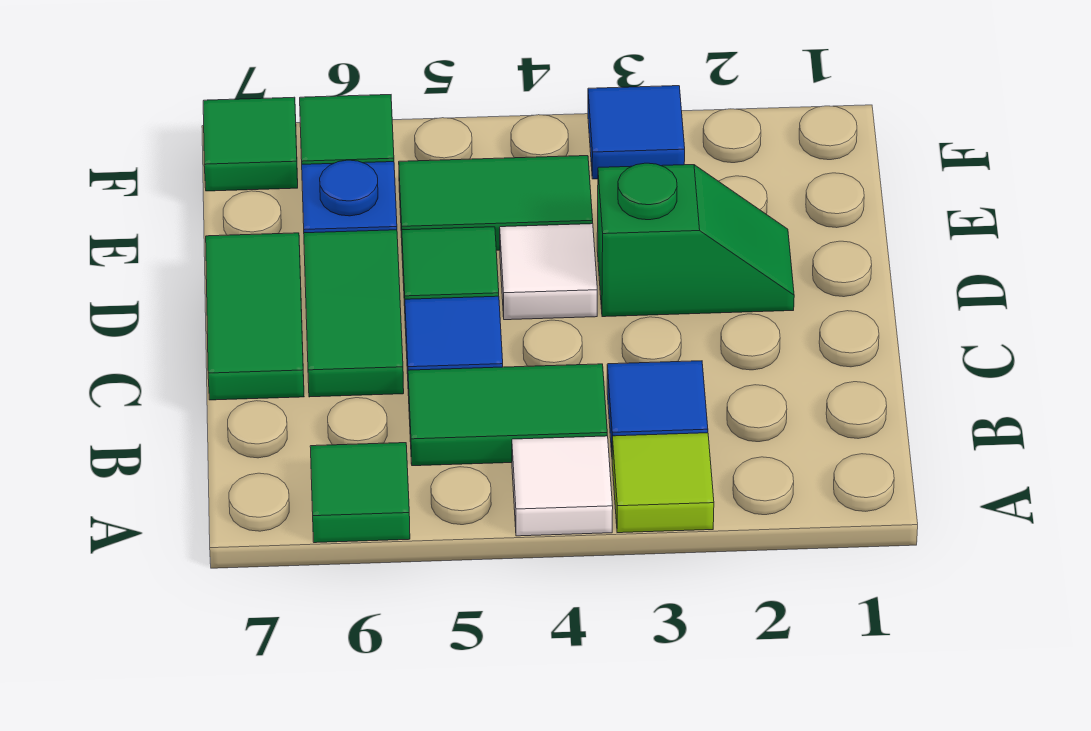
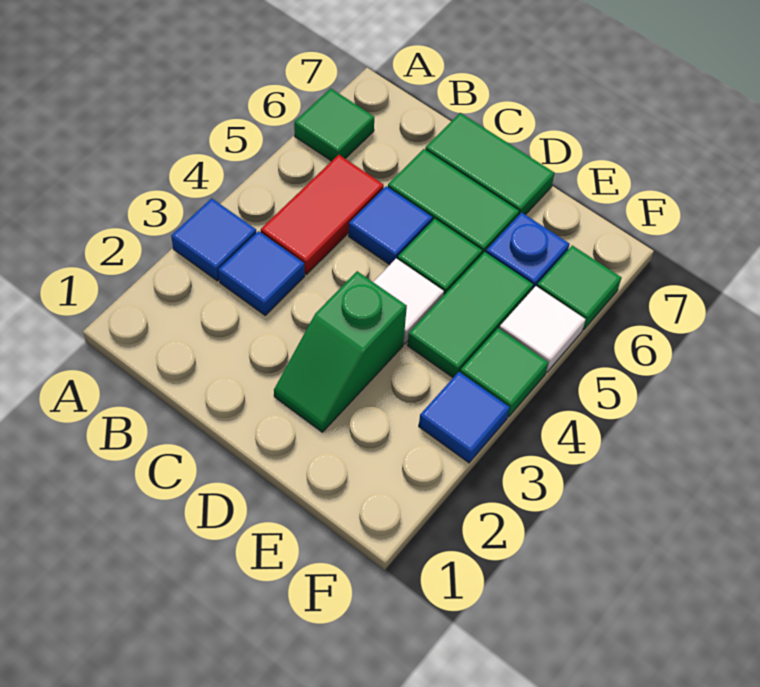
lime tile A3 level 1 -> blue tile A3 level 1
white tile A4 level 1 -> white tile F5 level 1
green tile B4:B5 level 1 -> red tile B4:B5 level 1
green tile F7 level 1 -> green tile F4 level 1

